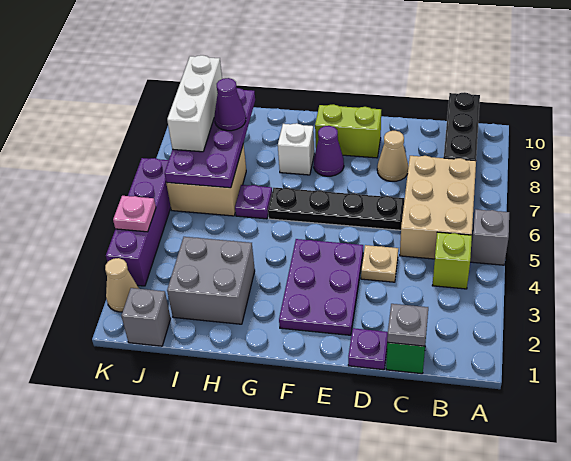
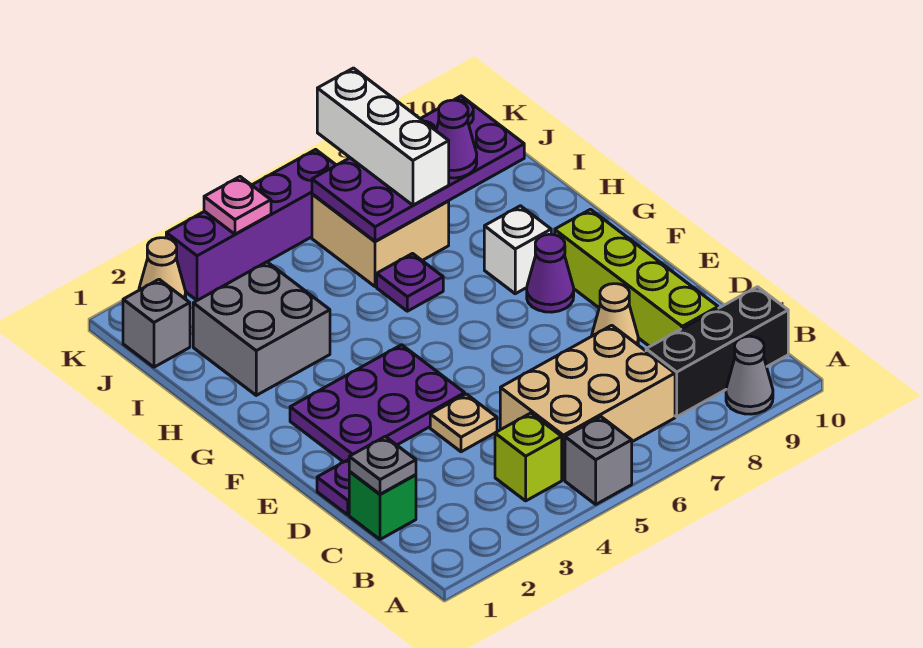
none -> grey cone A9 level 1
black plate D6:G6 level 1 -> none
lime brick E9:F9 level 1 -> lime brick C9:F9 level 1
white brick J7:J9 level 3 -> white brick I7:K7 level 3

